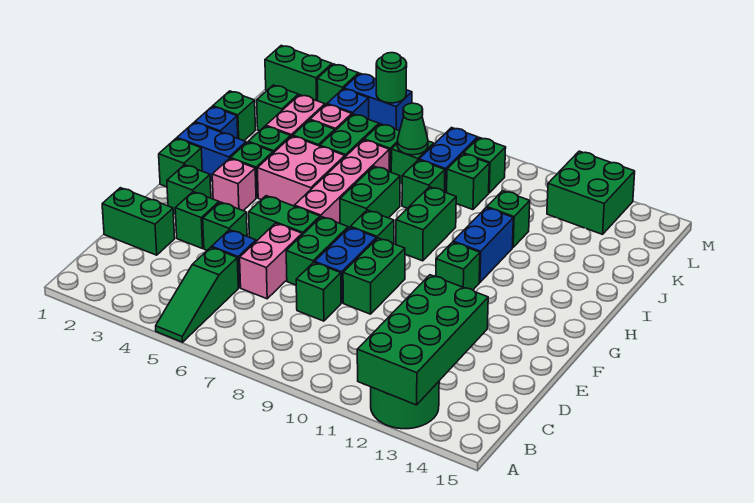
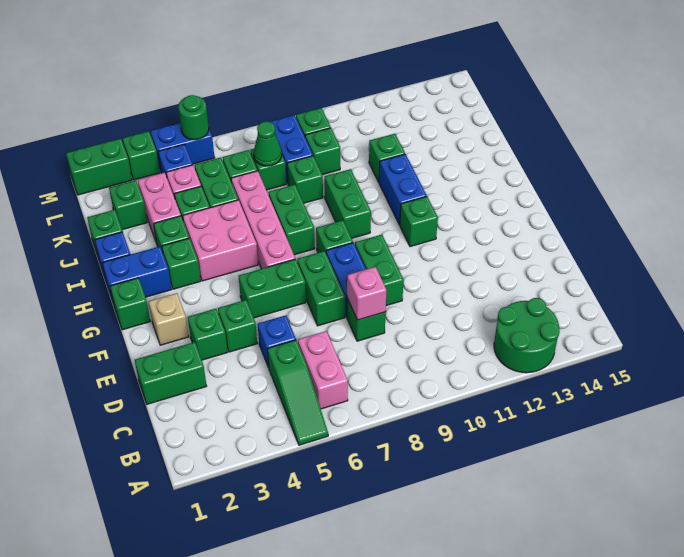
green brick A12:D13 level 2 -> none
pink brick D6:E6 level 1 -> pink brick B6:C6 level 1
green brick F2 level 1 -> tan brick F2 level 1
pink brick G3 level 1 -> pink brick D8 level 2
green brick L12:M13 level 1 -> none

